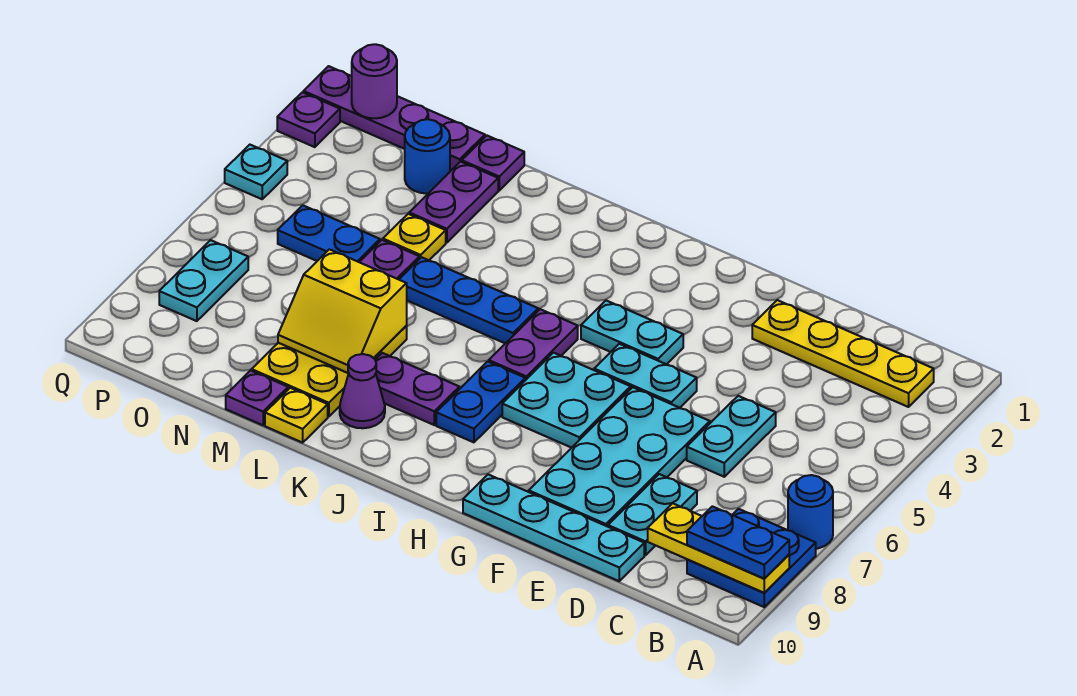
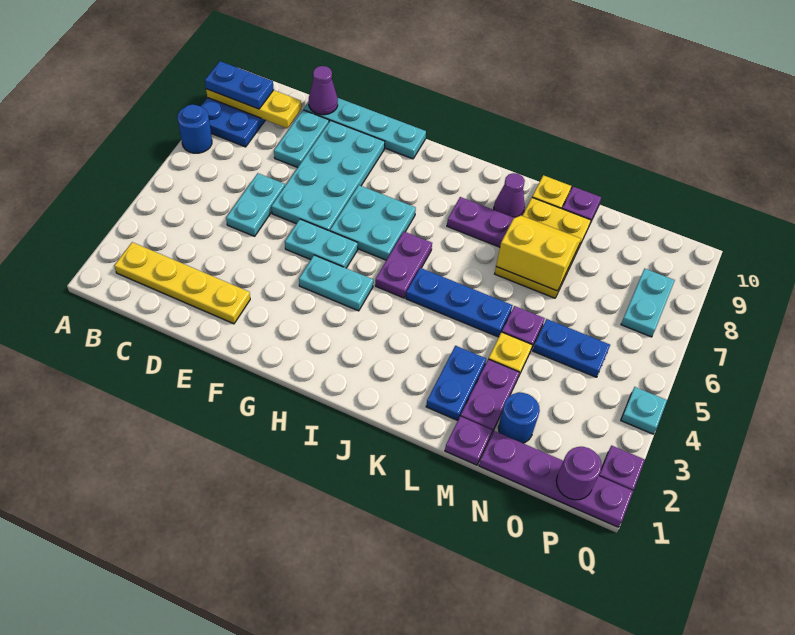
none -> purple cone D10 level 2
blue plate I7:I8 level 1 -> blue plate L2:L3 level 1

